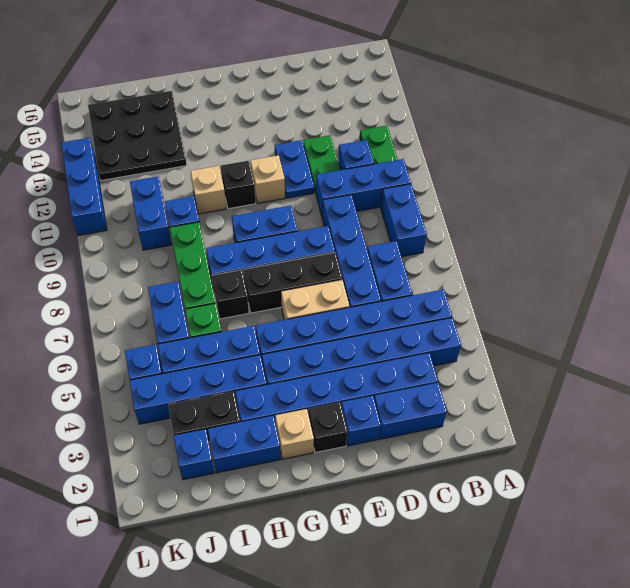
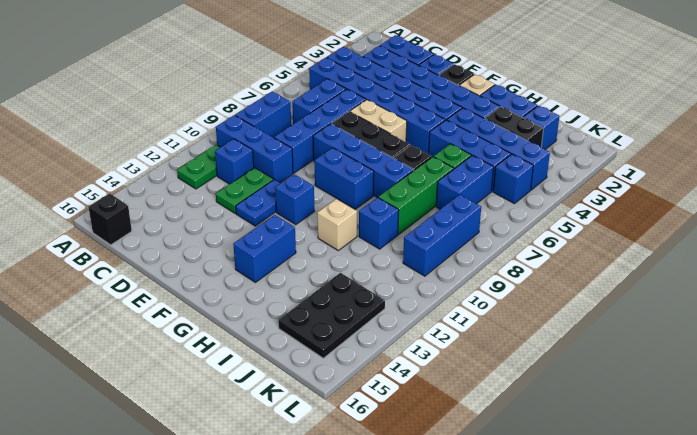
tan brick F11 level 1 -> blue brick F11 level 1
black brick G11 level 1 -> black brick B16 level 1
black plate I13:K15 level 1 -> black plate J13:K15 level 1
blue brick J10:J11 level 1 -> blue brick G13:G14 level 1
blue brick L11:L13 level 1 -> blue brick K8:K10 level 1

